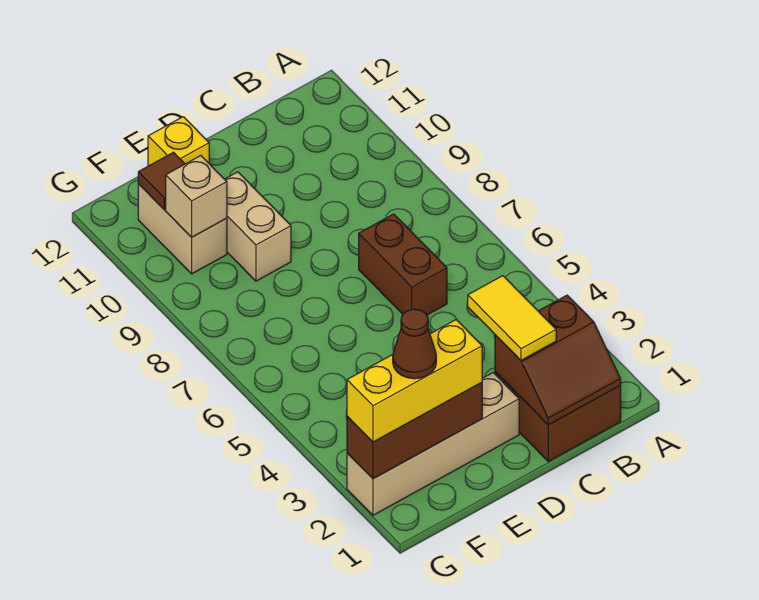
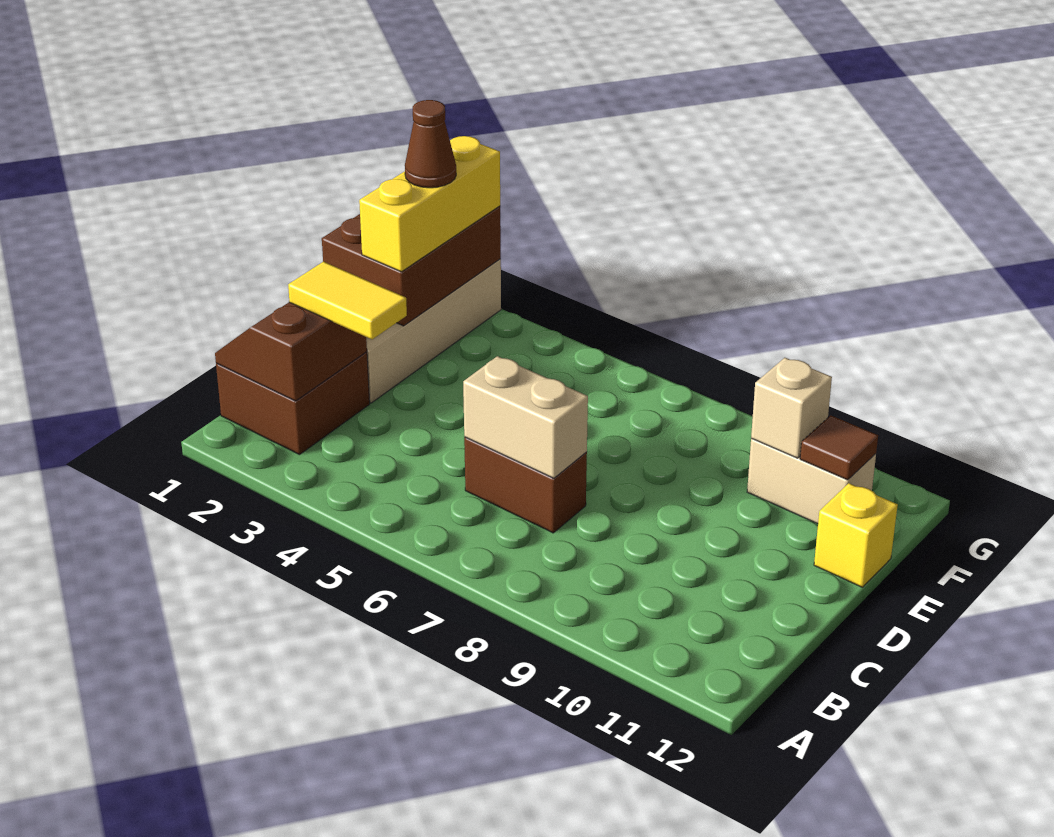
brown brick E2:G2 level 2 -> brown brick E1:G2 level 2
tan brick E9:E10 level 1 -> tan brick C6:C7 level 2

